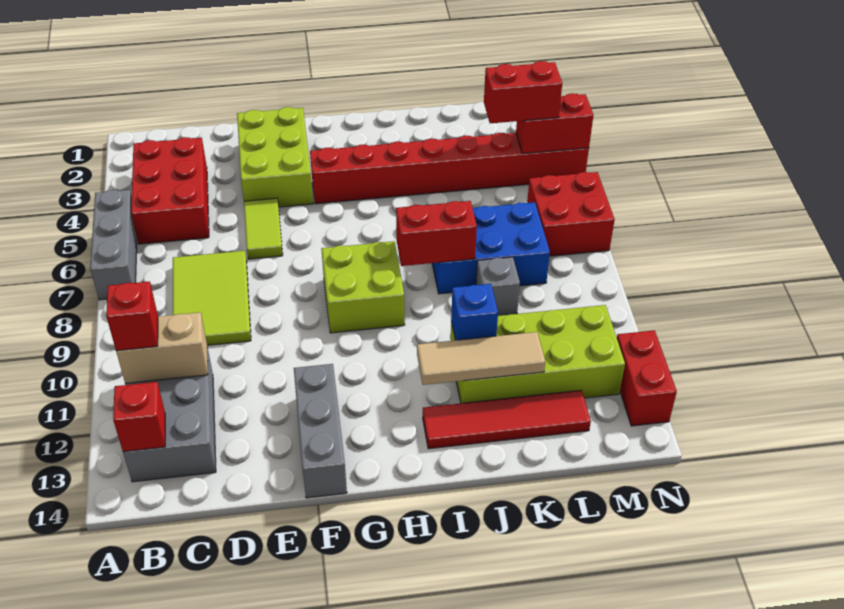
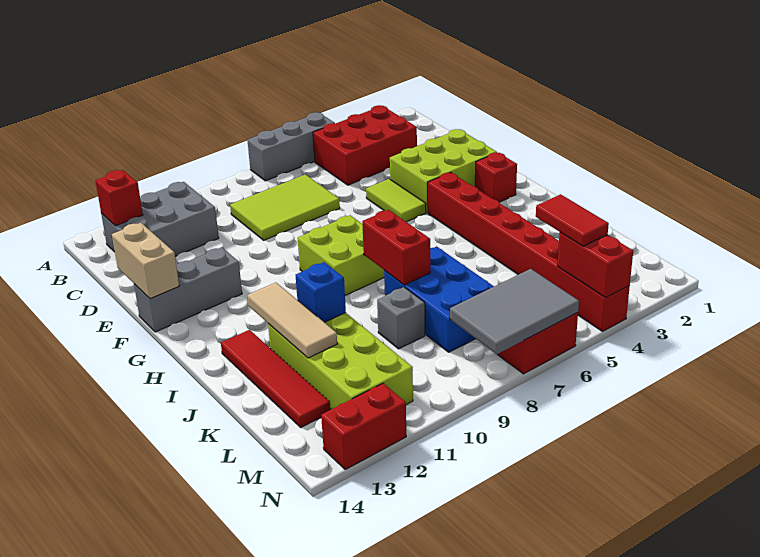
tan brick B11:C11 level 2 -> tan brick E14:F14 level 2
red brick B11 level 3 -> red brick G2 level 1
lime tile E5:E6 level 1 -> lime tile E5:F5 level 1
red brick L4:M4 level 3 -> red tile L4:M4 level 3
none -> grey tile M6:N8 level 2

